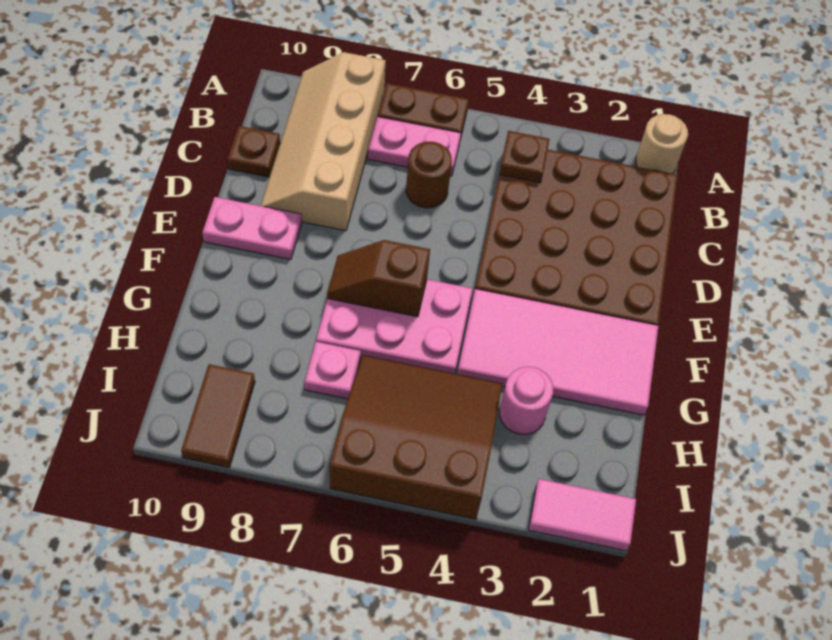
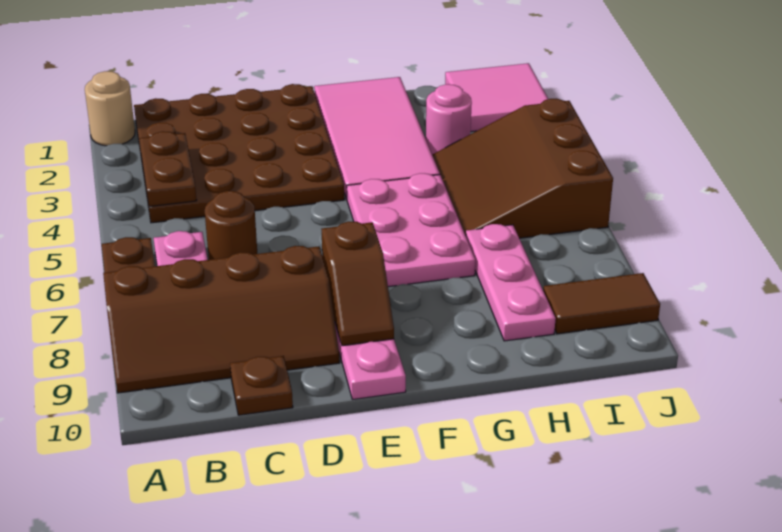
tan slope A8:D9 level 1 top 8 -> brown slope A8:D9 level 1 top 8
brown plate B4 level 2 -> brown plate B3:B4 level 2
brown slope F6:F7 level 2 top 6 -> brown slope E8:E9 level 2 top 8
pink plate H7 level 1 -> pink plate H7:H9 level 1
pink tile J1:J2 level 1 -> pink tile I1:J2 level 1

